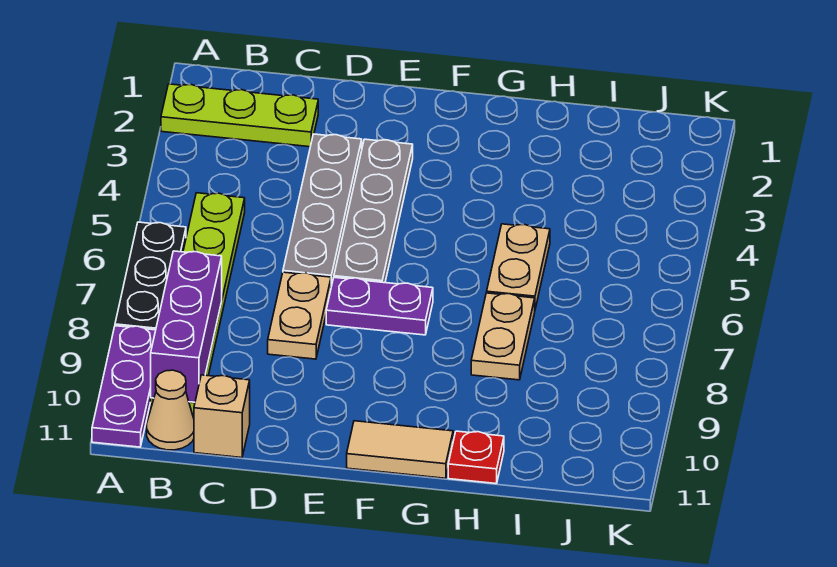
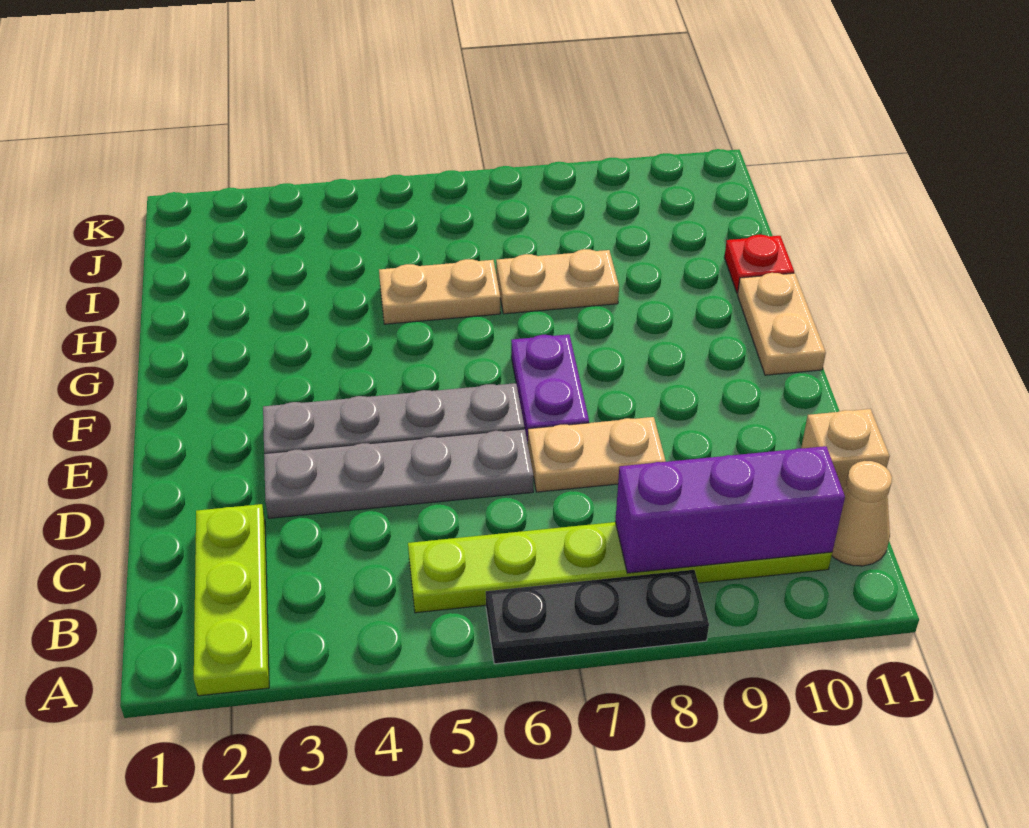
purple plate A9:A11 level 1 -> none
tan tile F11:G11 level 1 -> tan plate F11:G11 level 1

